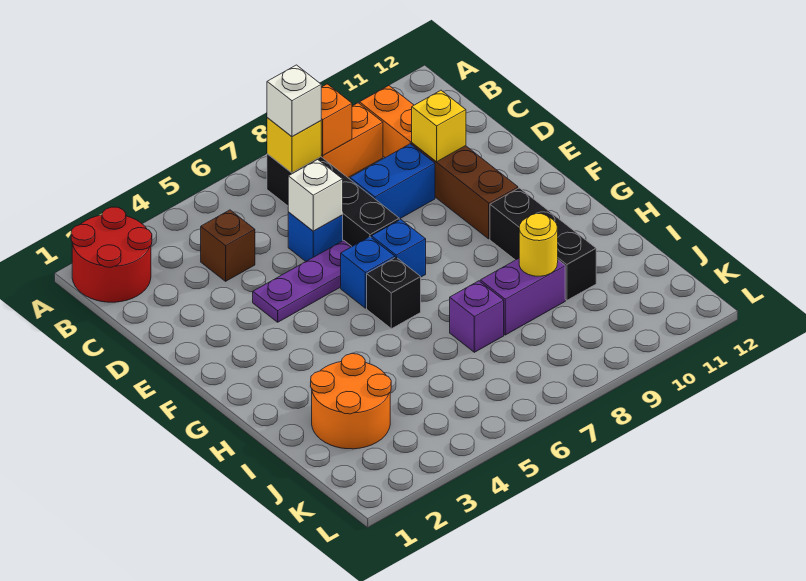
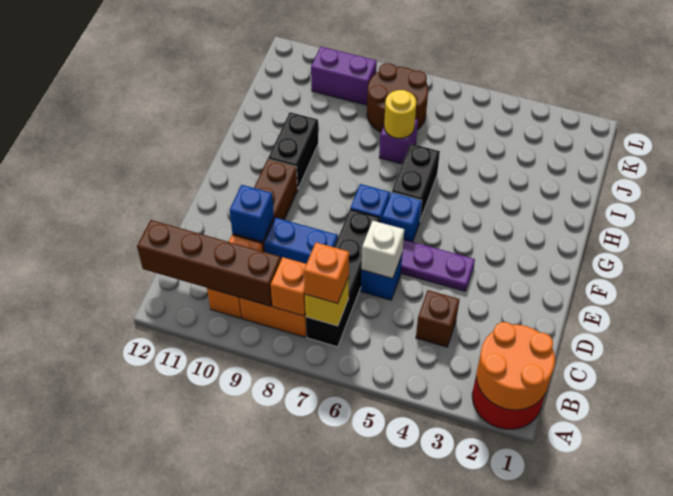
white brick B7 level 3 -> orange brick B7 level 3
none -> brown brick B9:B12 level 2
yellow brick D10 level 2 -> blue brick D10 level 2
black brick G6 level 1 -> black brick G6:H6 level 1
black brick G10:I10 level 1 -> black brick G10:H10 level 1
orange round brick I2:J3 level 1 -> orange round brick A1:B2 level 2
purple brick I8:I9 level 1 -> purple brick K9:K10 level 1
yellow round brick I9 level 2 -> yellow round brick I7 level 2
none -> brown round brick J7:K8 level 1

